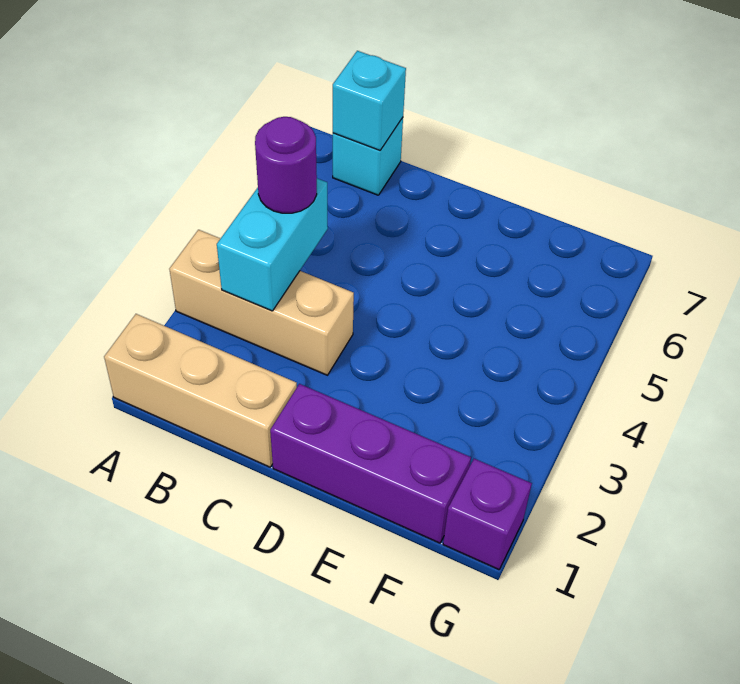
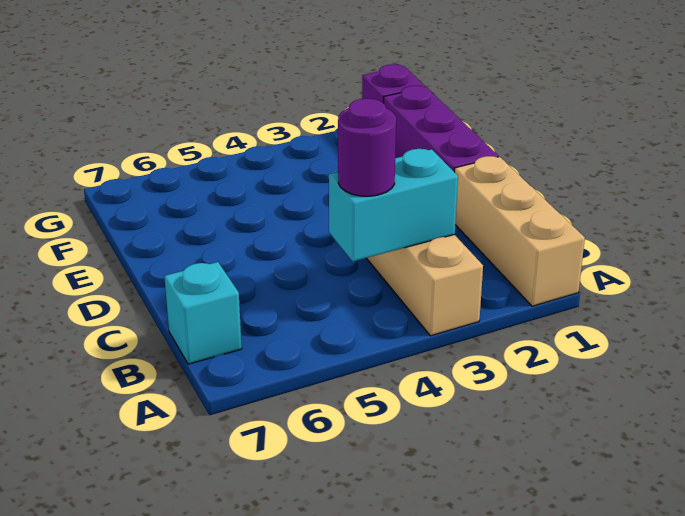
cyan brick B7 level 2 -> none

